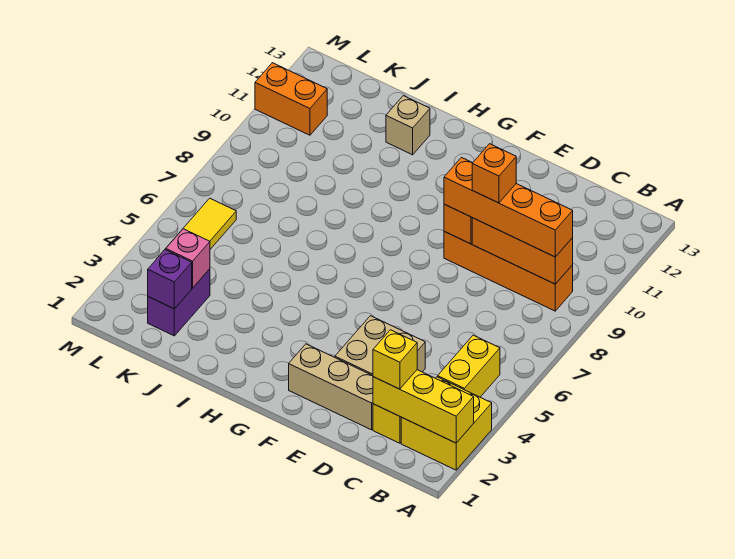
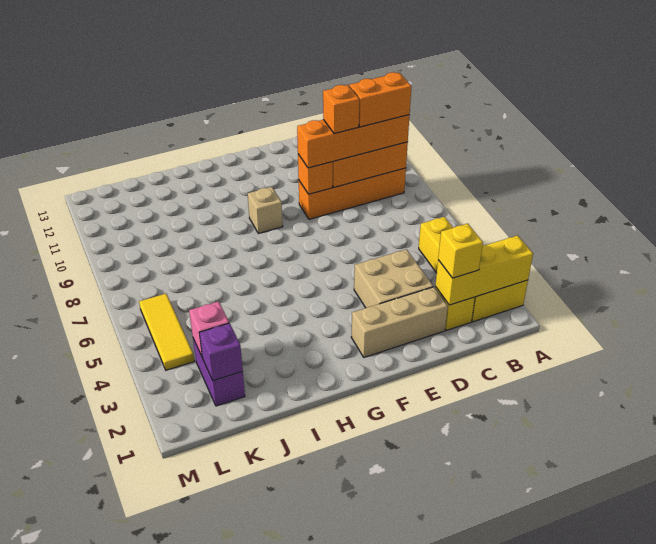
tan brick I12 level 1 -> tan brick G9 level 1
orange brick L11:M11 level 1 -> orange brick B9:C9 level 4

